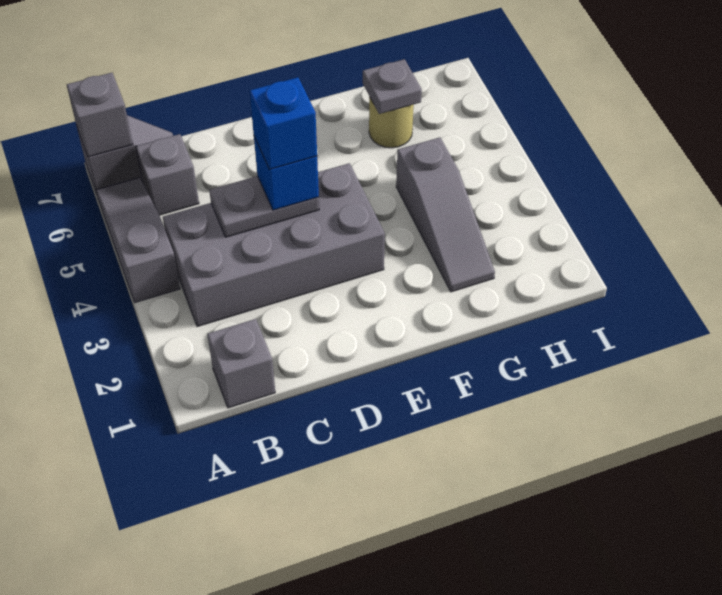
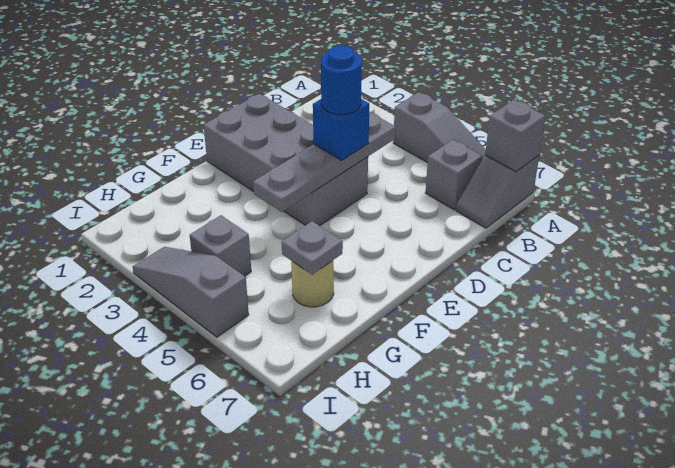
grey brick B1 level 1 -> grey brick H4 level 1
grey brick B3:E4 level 1 -> grey brick D1:E4 level 1
grey plate C4:D4 level 2 -> grey plate C4:F4 level 2
blue brick D4 level 4 -> blue round brick D4 level 4
grey slope G2:G4 level 1 top 4 -> grey slope I3:I5 level 1 top 5

